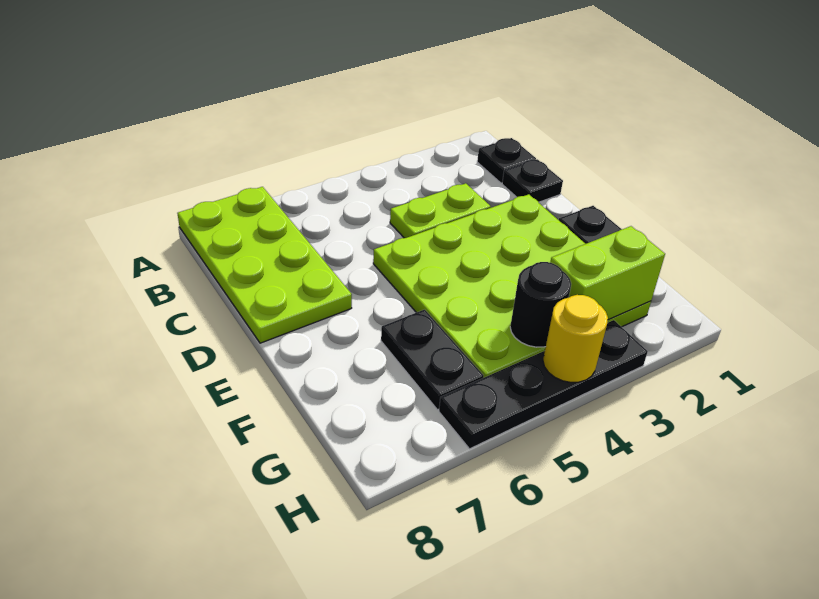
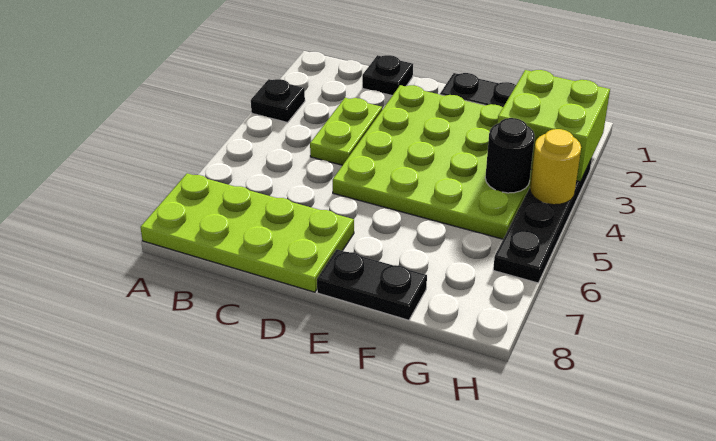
black plate B1 level 1 -> black plate A3 level 1
black plate F6:G6 level 1 -> black plate E8:F8 level 1
lime brick G2:G3 level 2 -> lime brick G2:H3 level 2

